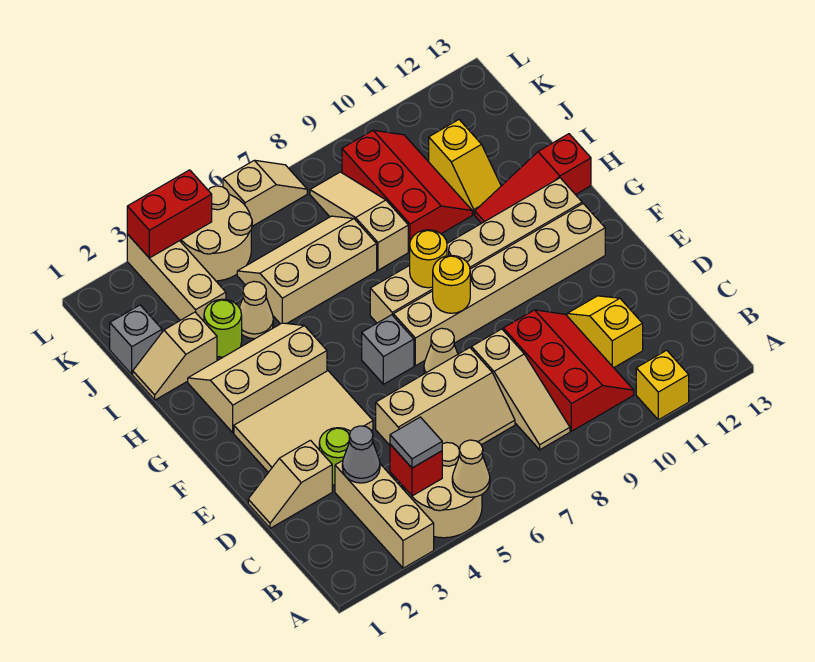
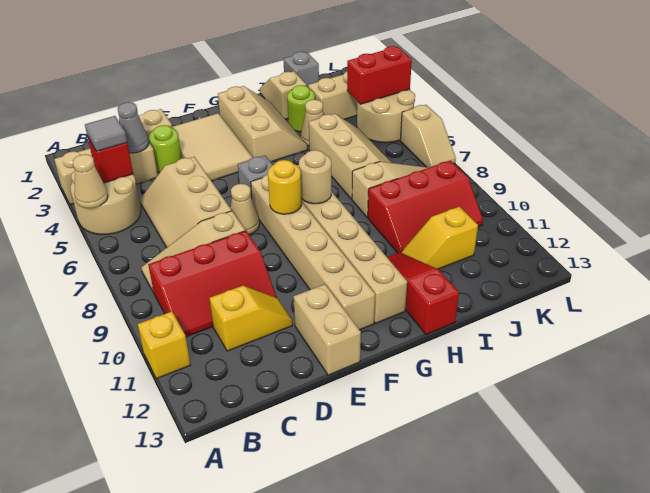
none -> tan brick E12:E13 level 1
yellow round brick G8 level 2 -> tan round brick G8 level 2
red brick L3:L4 level 2 -> red brick K4:L4 level 2

